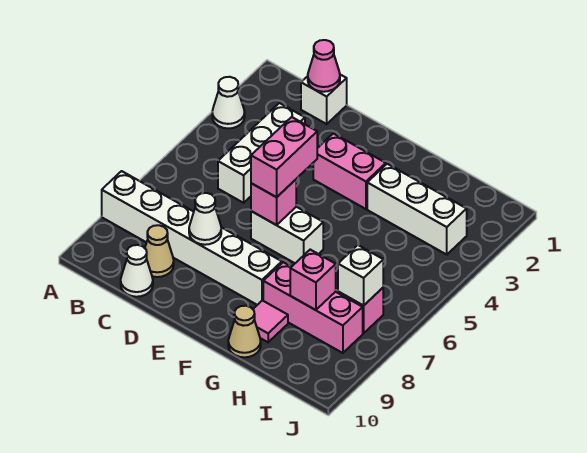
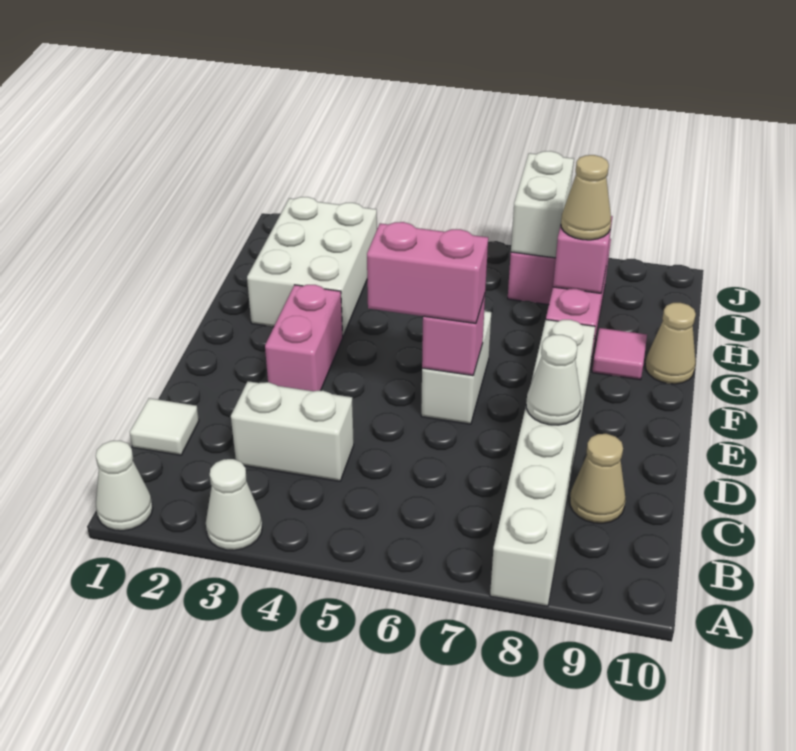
white brick C1 level 1 -> white tile C1 level 1
pink cone C1 level 2 -> none
white brick C3:C5 level 1 -> white brick C3:C4 level 1
white cone C10 level 1 -> white cone A1 level 1
white brick G3:I3 level 1 -> white brick G2:I3 level 1
none -> tan cone H8 level 3
white brick I7 level 2 -> white brick I7:J7 level 2

